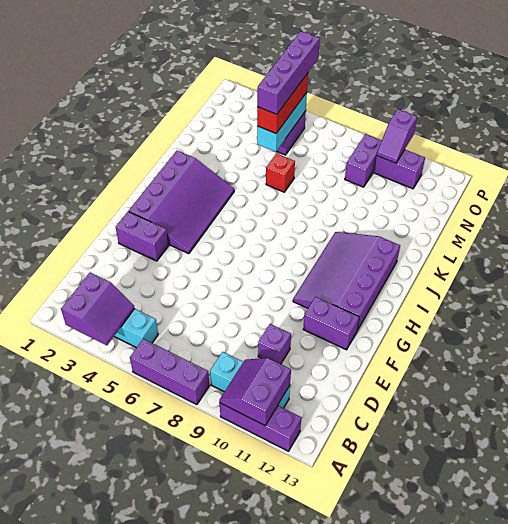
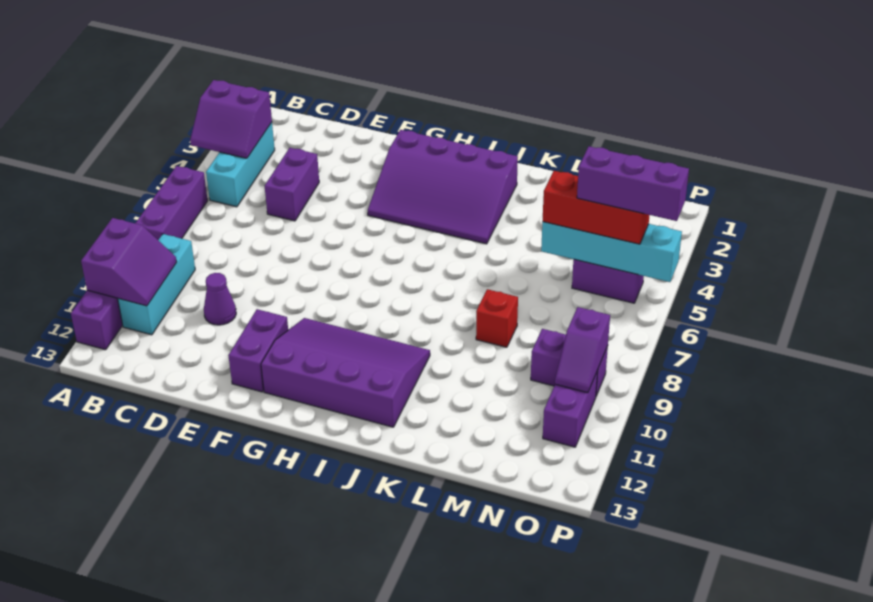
purple slope A10:B11 level 2 top 11 -> purple slope A10:B11 level 2 top A
purple brick D10 level 1 -> purple cone D10 level 1
purple brick F2:F3 level 1 -> purple brick D4:D5 level 1
red brick L6 level 1 -> red brick L8 level 1
cyan brick M5:O5 level 2 -> cyan brick M5:P5 level 2
purple brick M5:P5 level 4 -> purple brick N5:P5 level 4
purple slope O10:P10 level 2 top P -> purple slope O9:O10 level 2 top 9

